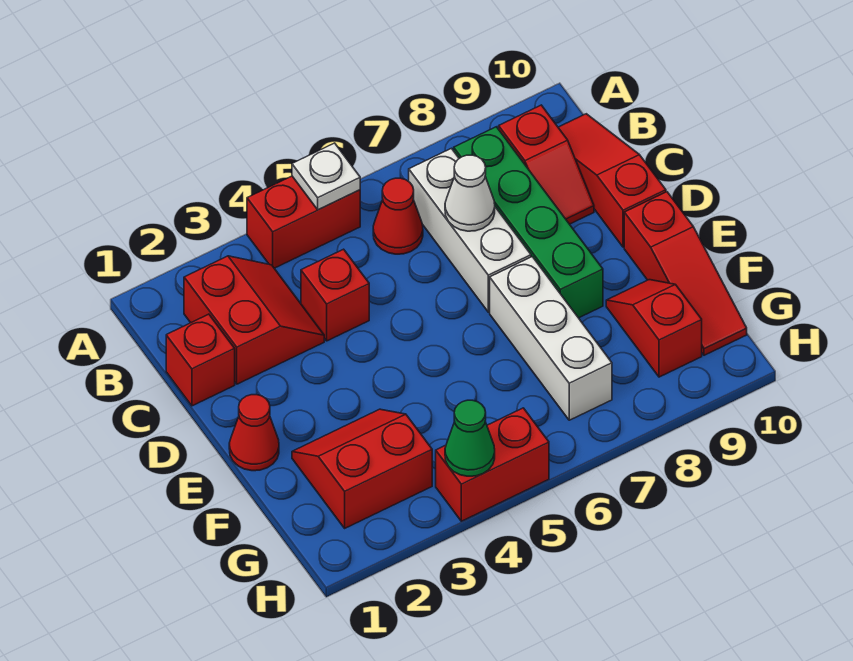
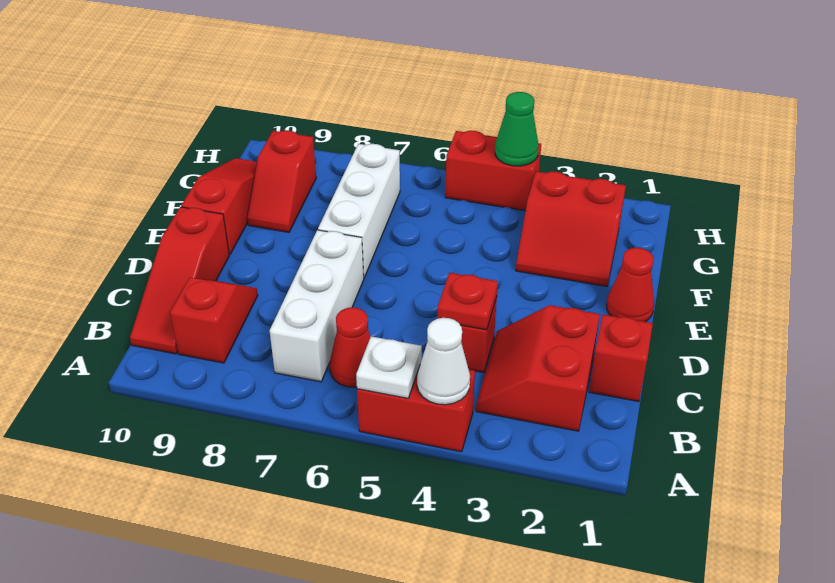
green brick B8:E8 level 1 -> none
none -> red plate C4 level 2
white cone C7 level 2 -> white cone A4 level 2

